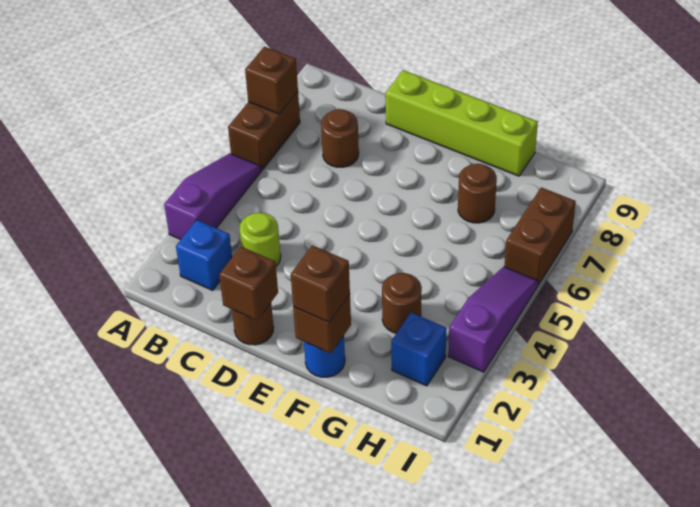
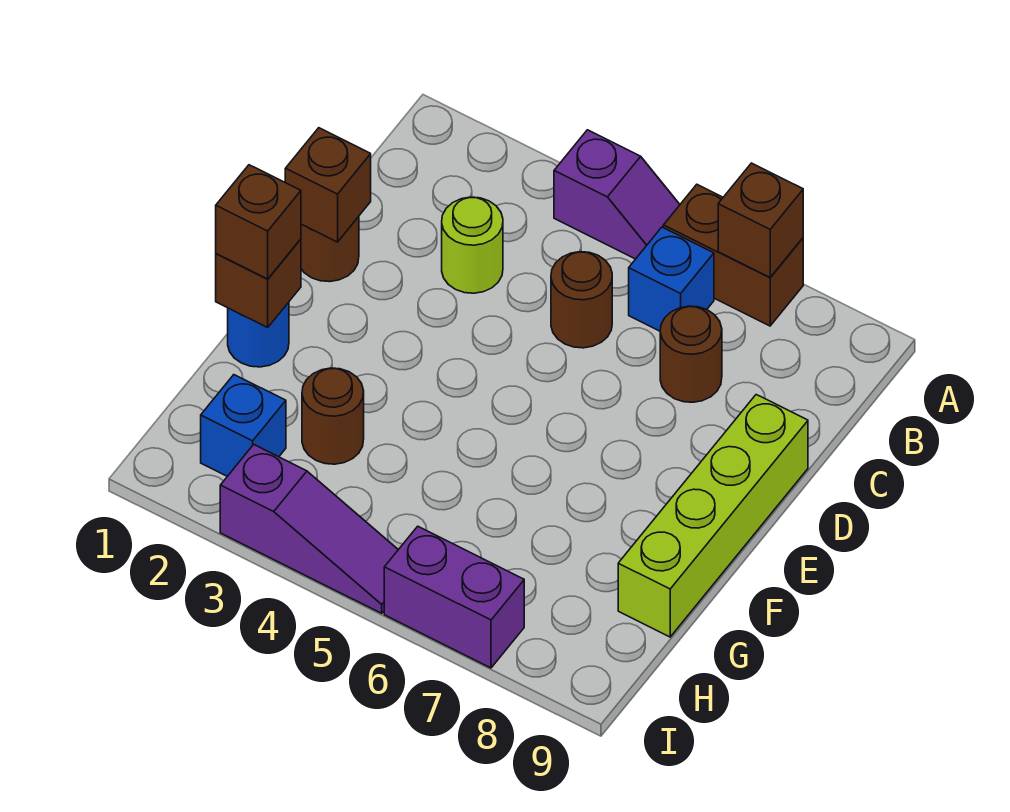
purple slope A3:A5 level 1 top 3 -> purple slope A4:A5 level 1 top 4
blue brick B2 level 1 -> blue brick B6 level 1
brown round brick G7 level 1 -> brown round brick C5 level 1
brown brick I6:I7 level 1 -> purple brick I6:I7 level 1

